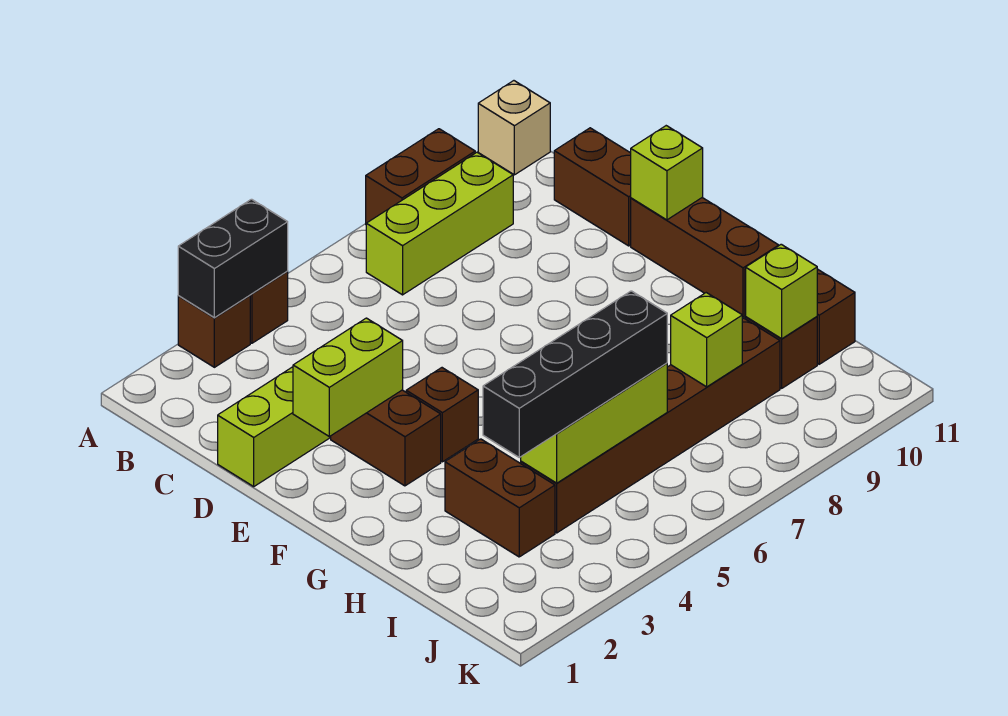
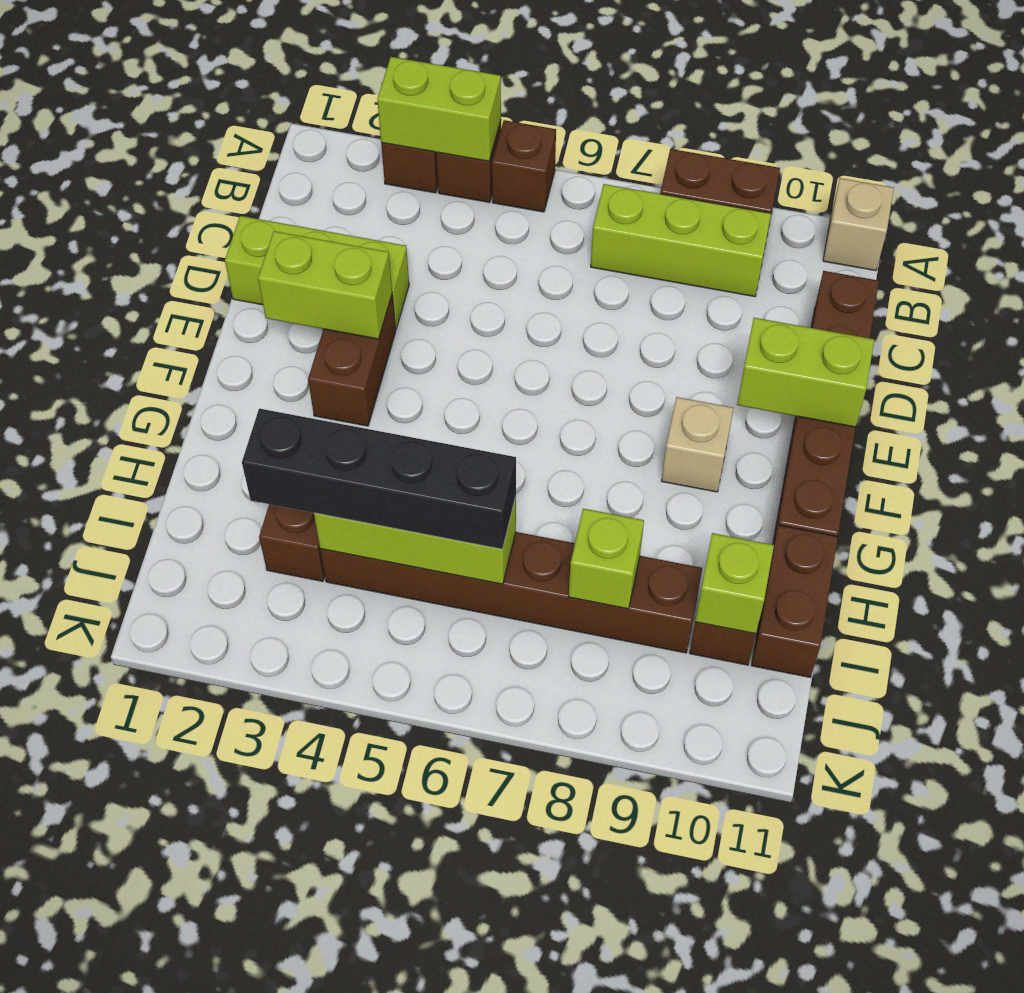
black brick A3:A4 level 2 -> lime brick A3:A4 level 2
lime brick E11 level 2 -> lime brick E10:E11 level 2
brown brick F4 level 1 -> brown brick A5 level 1
none -> tan brick F9 level 1

